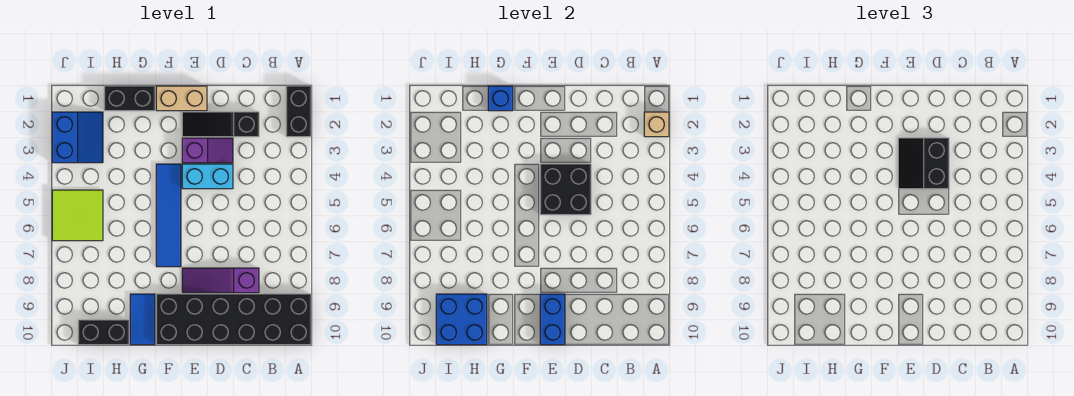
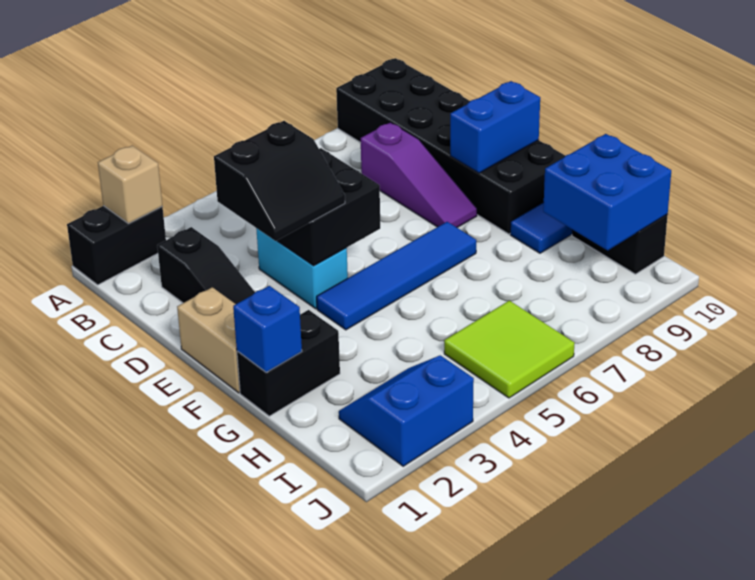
purple slope D3:E3 level 1 top E -> none
black brick G1:H1 level 1 -> black brick G1:G2 level 1

